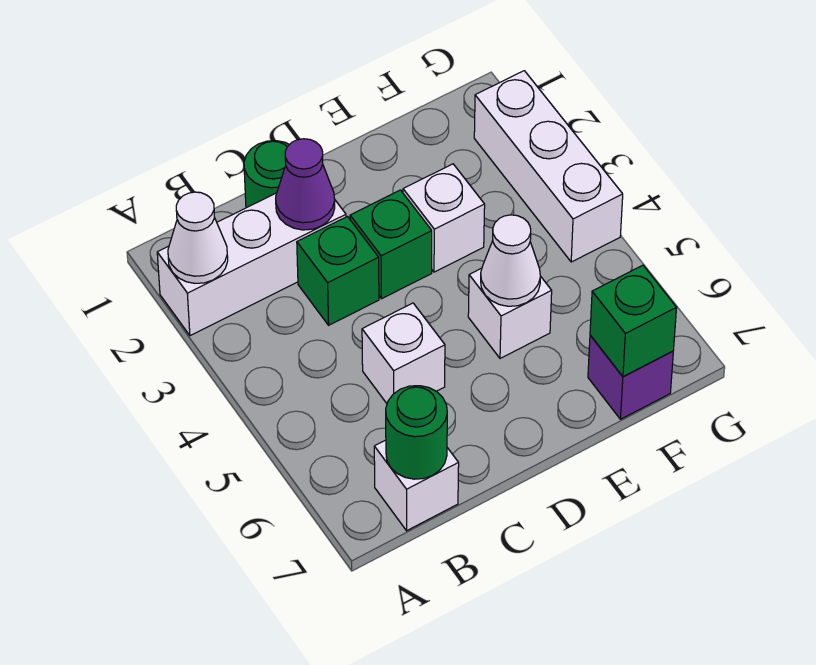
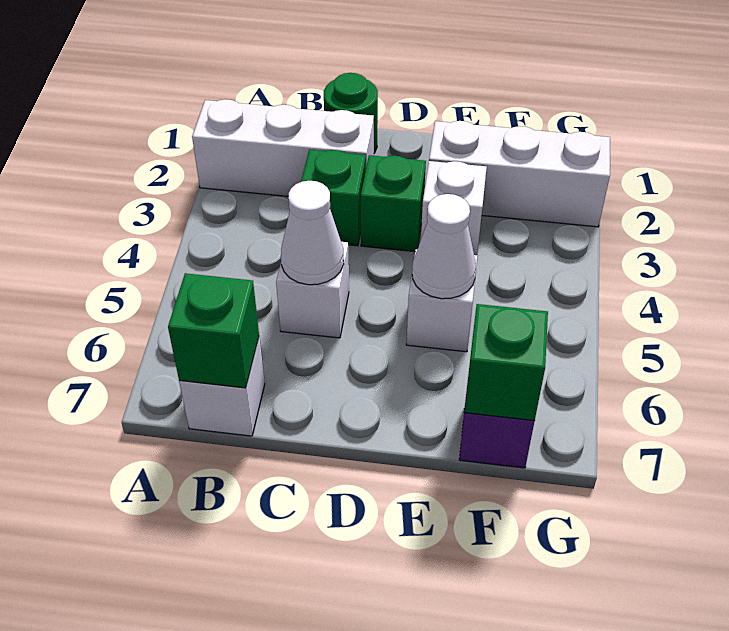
white cone A2 level 2 -> white cone C5 level 2
green round brick B7 level 2 -> green brick B7 level 2
purple cone C2 level 2 -> none
white brick G2:G4 level 1 -> white brick E2:G2 level 1

